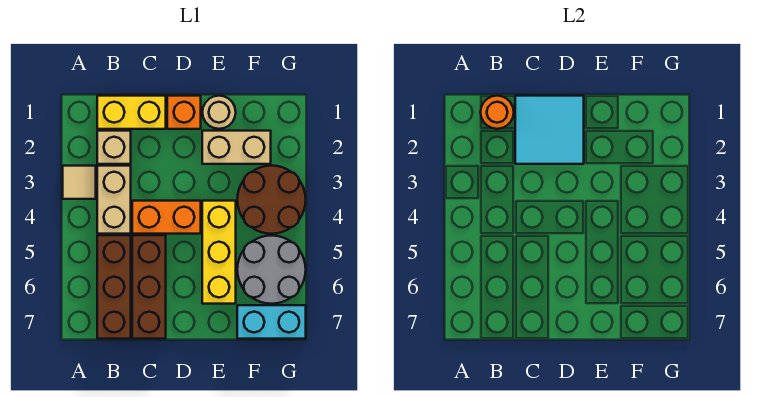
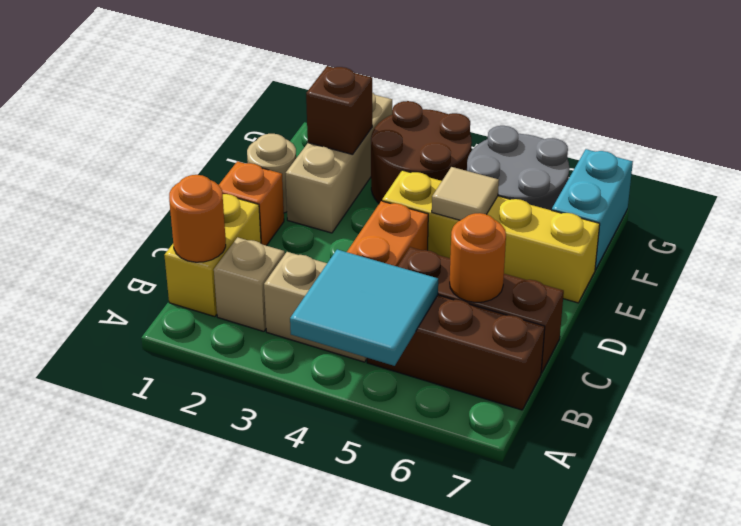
tan tile A3 level 1 -> tan tile E5 level 2
cyan tile C1:D2 level 2 -> cyan tile A4:B5 level 2
none -> orange round brick C6 level 2
tan brick E2:F2 level 1 -> tan brick E2:G2 level 1
yellow brick E4:E6 level 1 -> yellow brick E4:E7 level 1
none -> brown brick F2 level 2

